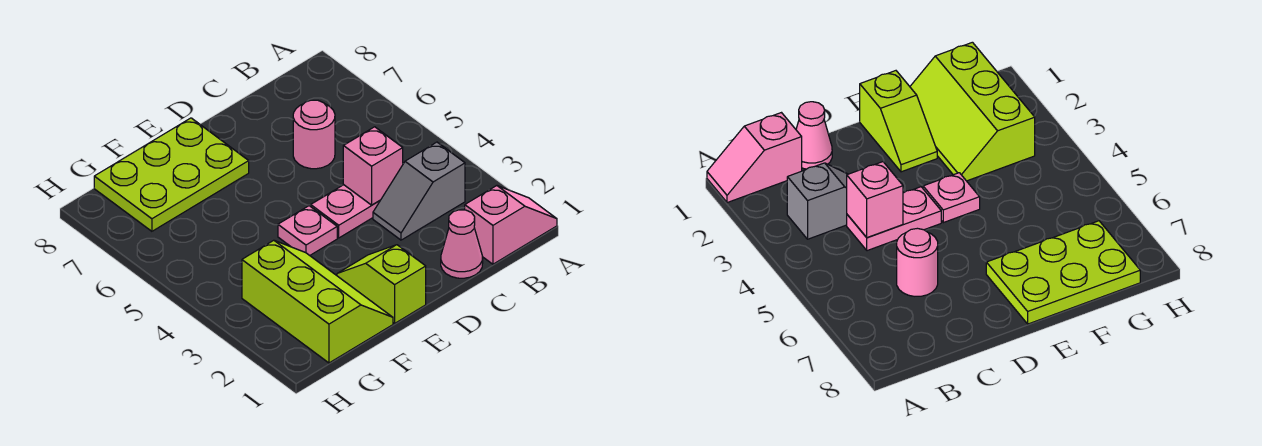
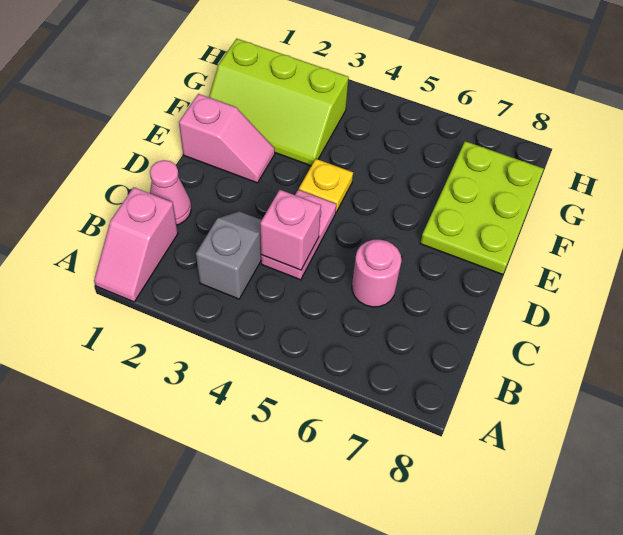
lime slope E1:E2 level 1 top 1 -> pink slope E1:E2 level 1 top 1
pink plate E4 level 1 -> yellow plate E4 level 1

